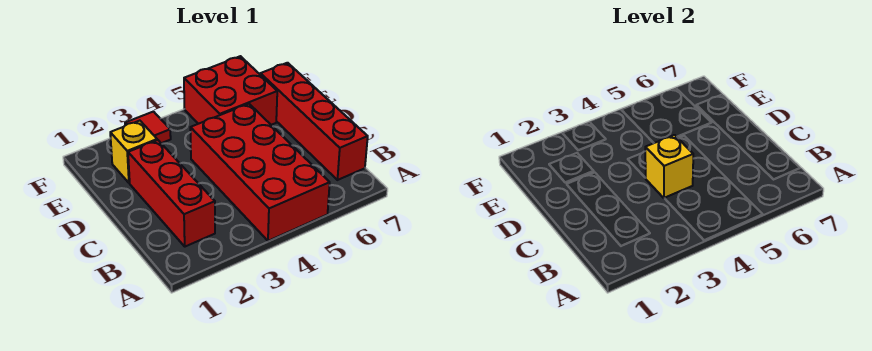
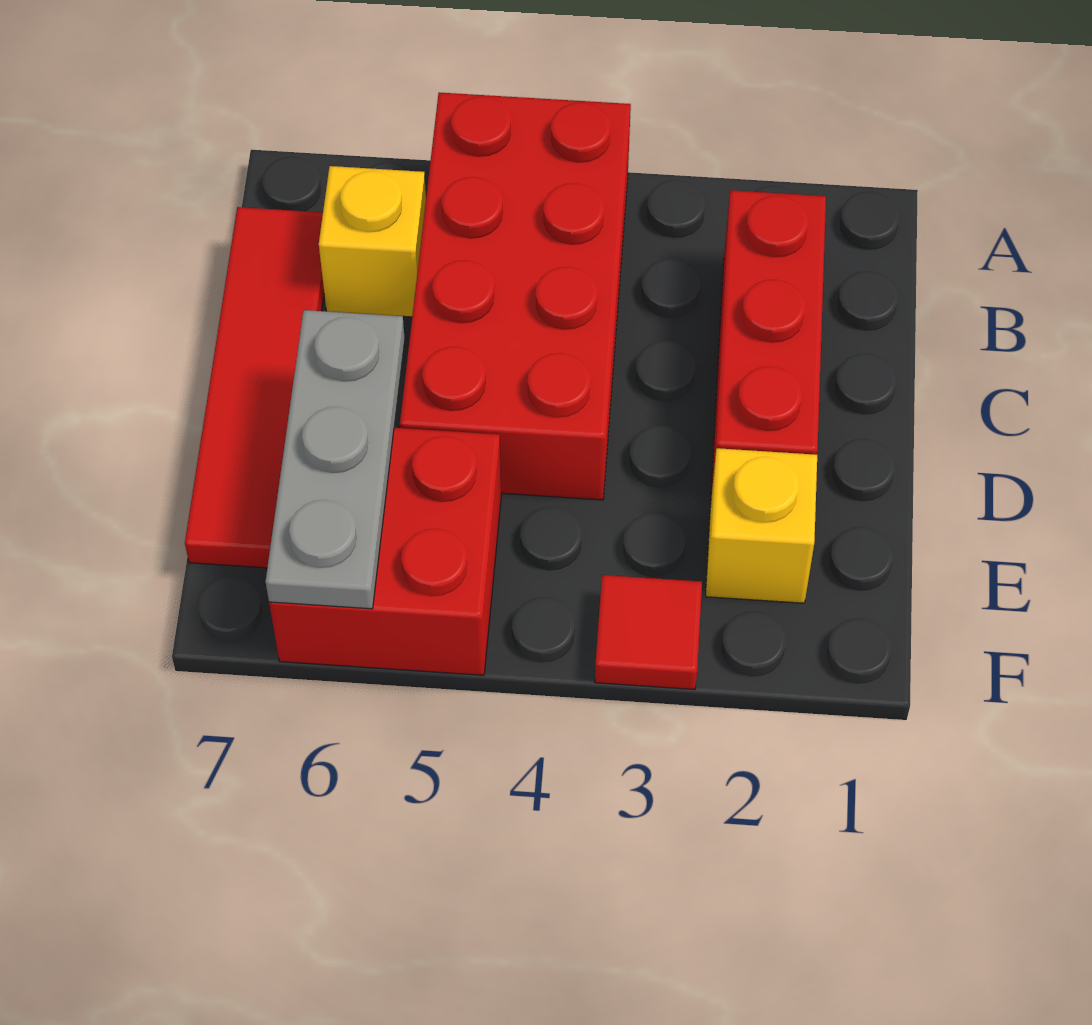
red brick B7:E7 level 1 -> red tile B7:E7 level 1
yellow brick C4 level 2 -> yellow brick B6 level 1
none -> grey plate D6:F6 level 2

